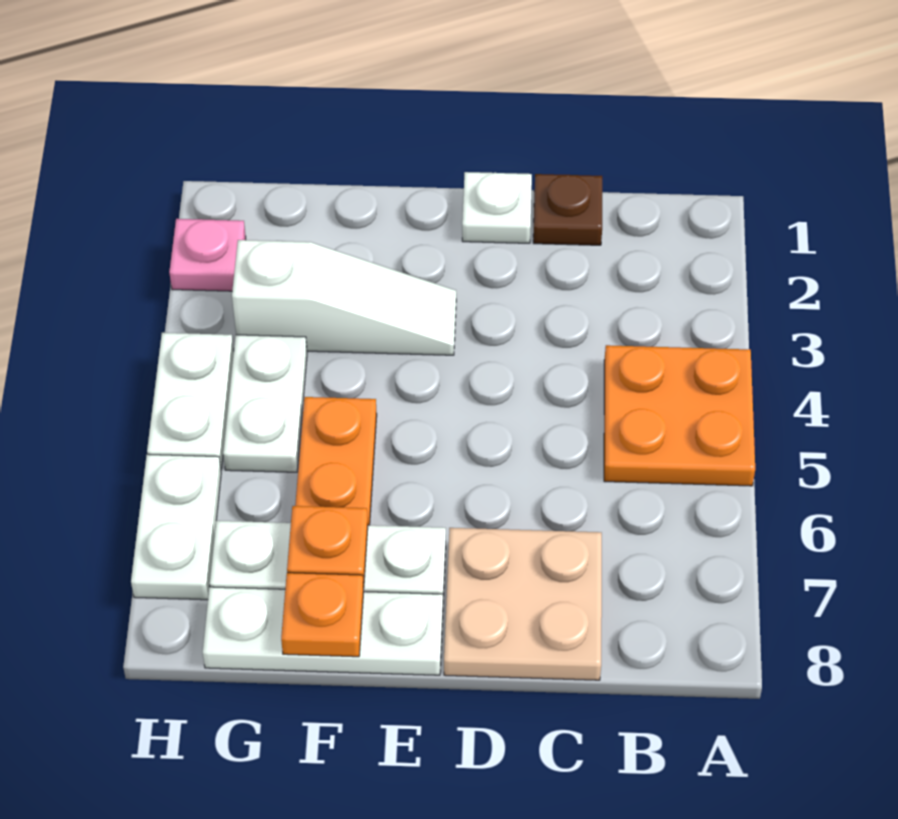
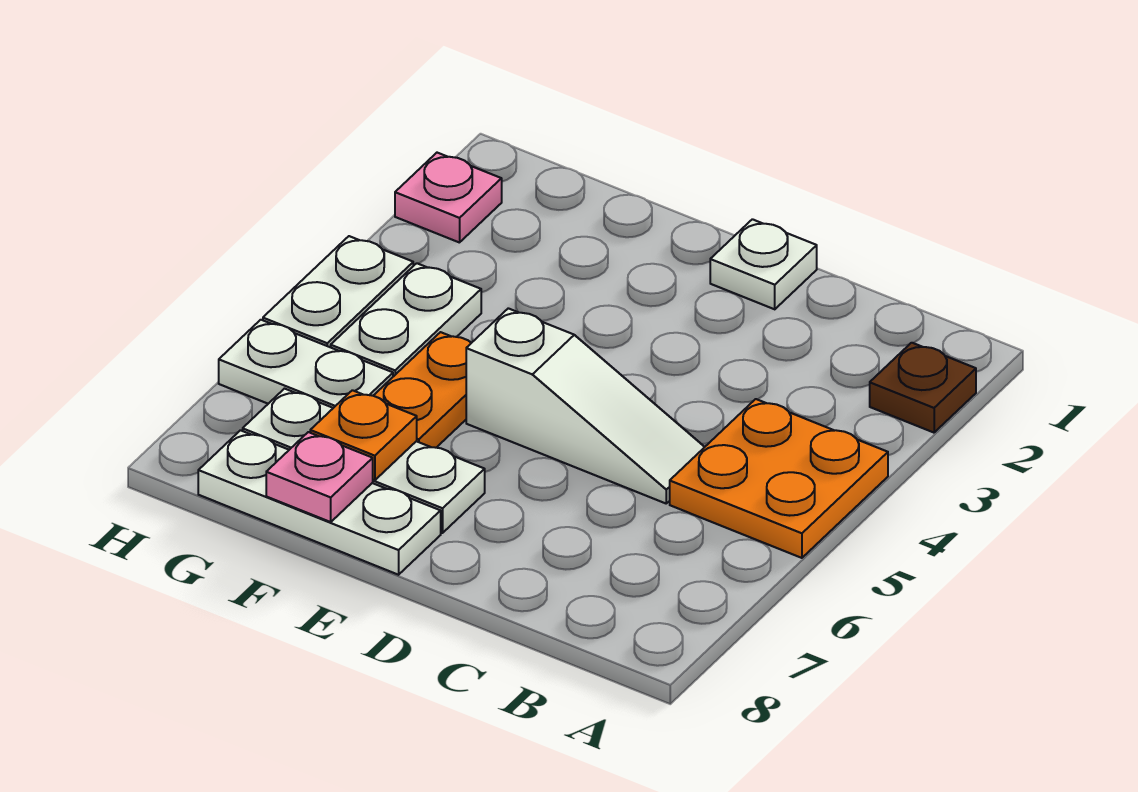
brown plate C1 level 1 -> brown plate A2 level 1
tan plate C7:D8 level 1 -> none
white slope E3:G3 level 1 top G -> white slope C5:E5 level 1 top E
orange plate F8 level 2 -> pink plate F8 level 2
white plate H6:H7 level 1 -> white plate G6:H6 level 1

